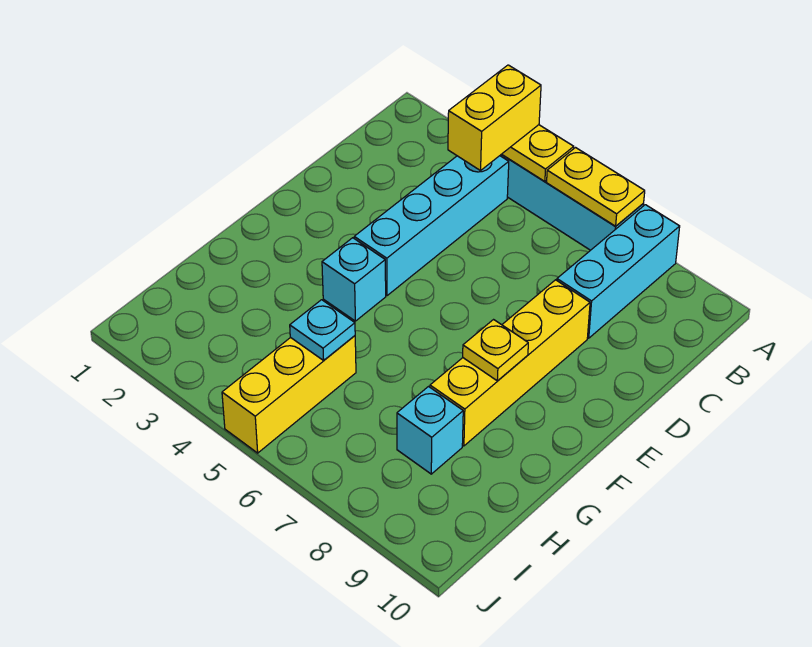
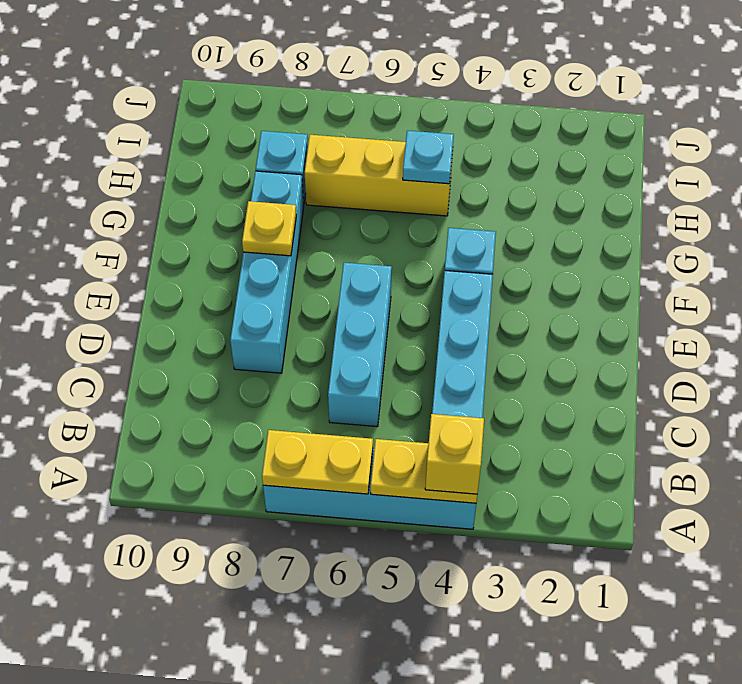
yellow brick A4:B4 level 3 -> yellow brick A4 level 3
cyan brick A8:C8 level 1 -> cyan brick C6:E6 level 1
yellow brick D8:G8 level 1 -> cyan brick D8:G8 level 1
yellow brick H5:J5 level 1 -> yellow brick H5:H7 level 1

